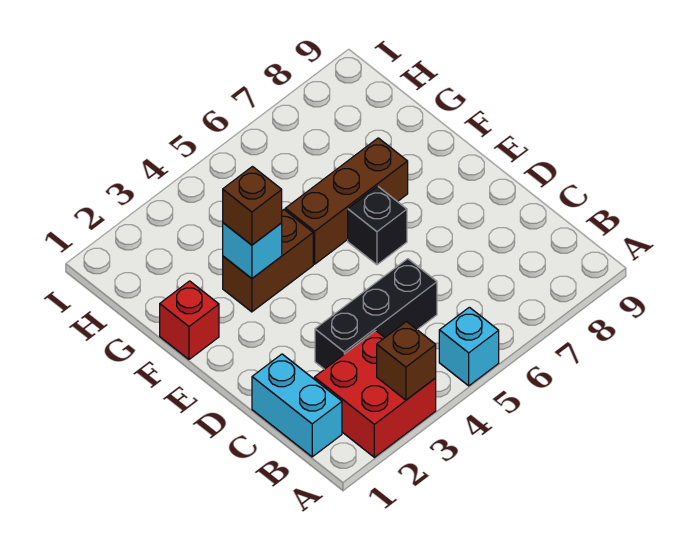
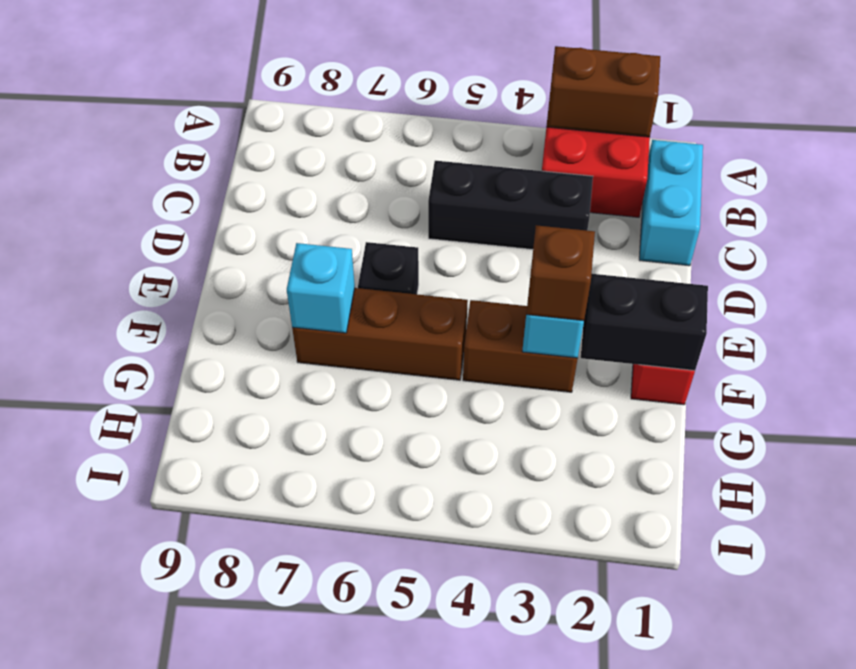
brown brick A3 level 2 -> brown brick A2:A3 level 2
cyan brick A5 level 1 -> cyan brick F7 level 2
none -> black brick F1:F2 level 2

